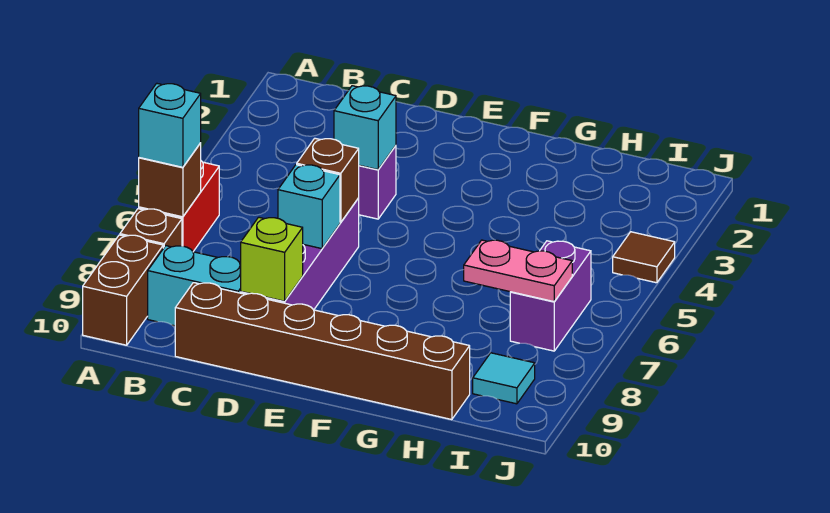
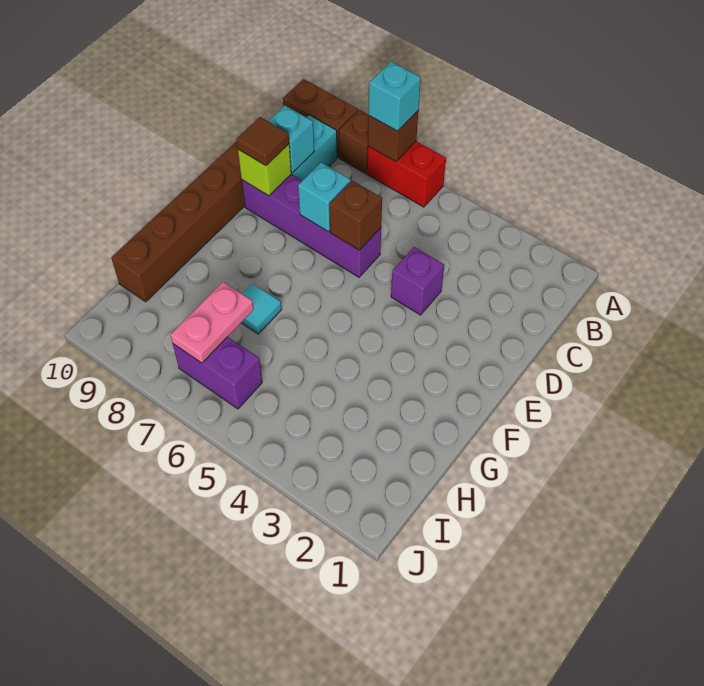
cyan brick D4 level 2 -> cyan brick C9 level 2
cyan tile I9 level 1 -> cyan tile G7 level 1
brown tile J4 level 1 -> brown tile D9 level 3

